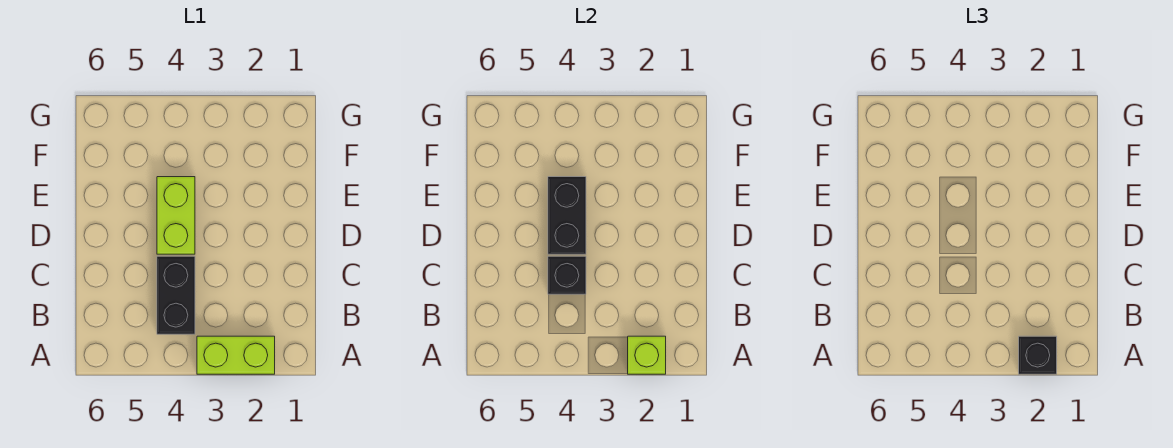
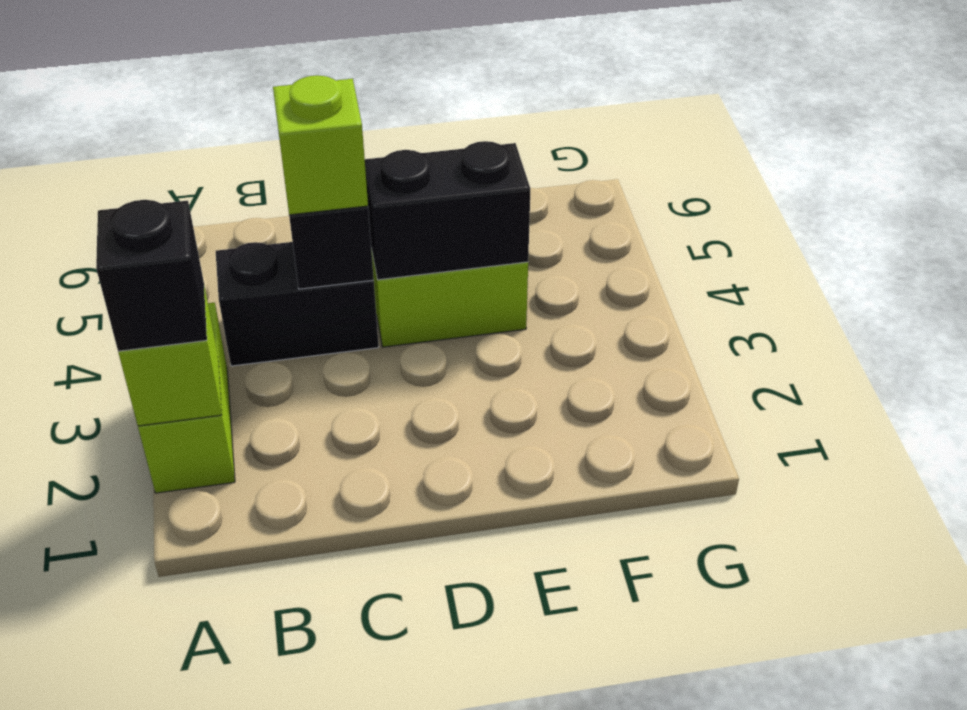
none -> lime brick C4 level 3

